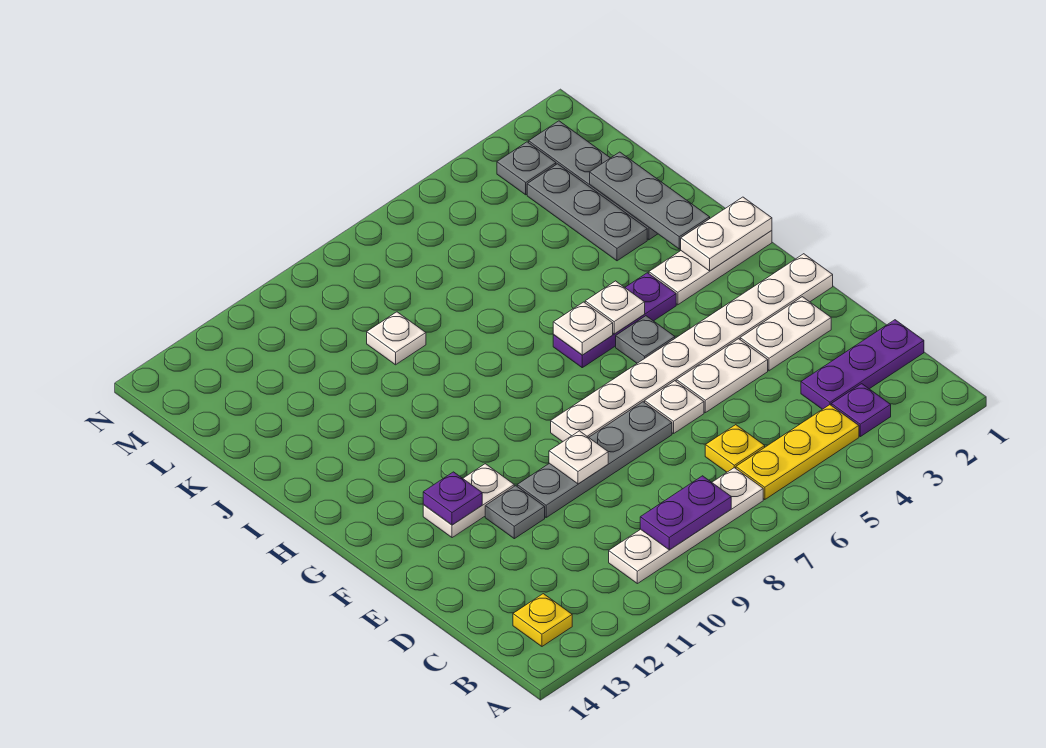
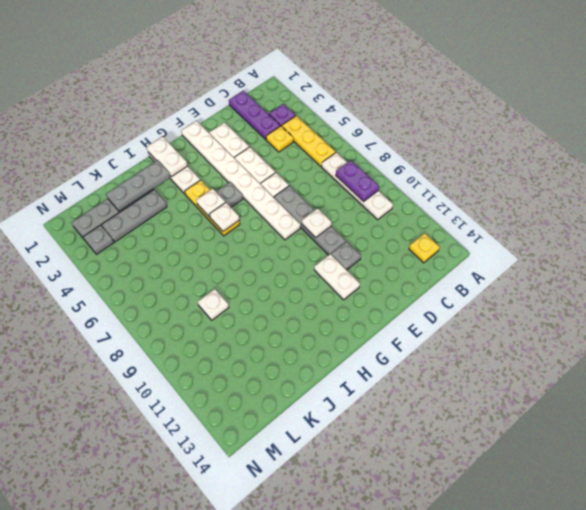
yellow plate C6 level 1 -> yellow plate C4 level 1
purple plate F12 level 2 -> none
purple plate H4:H6 level 1 -> yellow plate H4:H6 level 1

